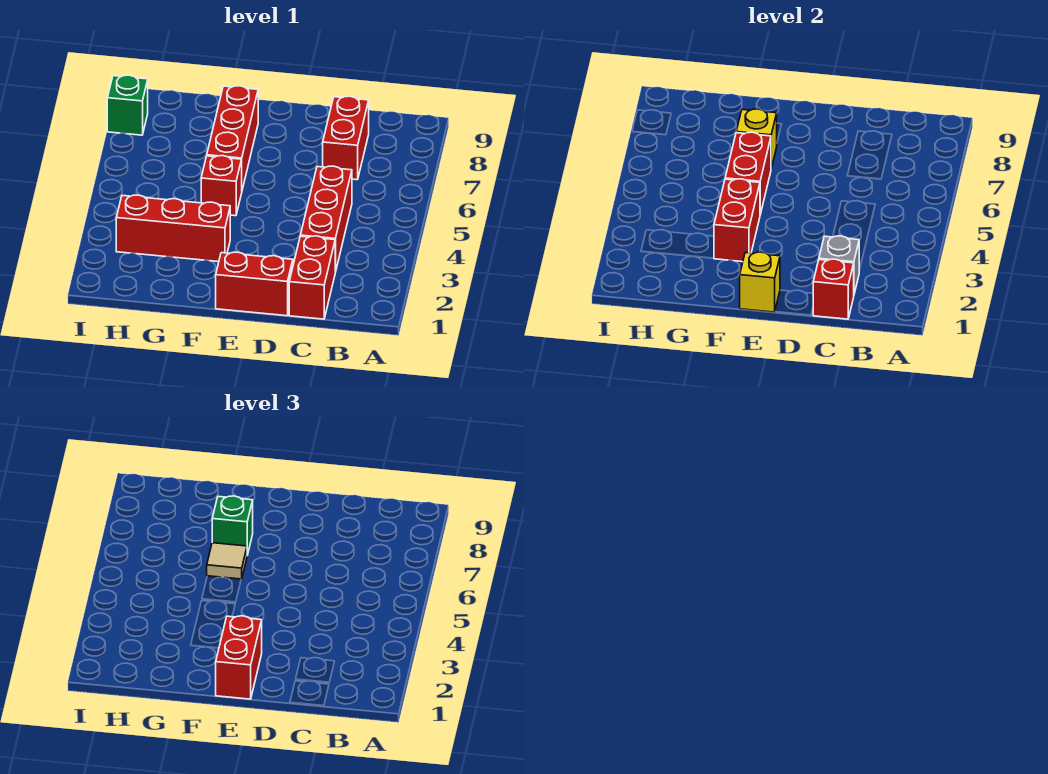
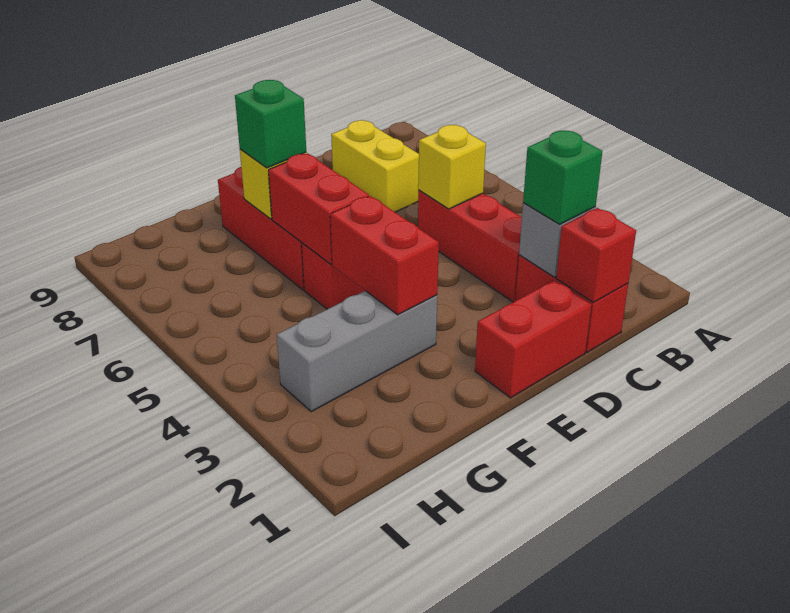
red brick C7:C8 level 1 -> yellow brick C7:C8 level 1
yellow brick E1 level 2 -> yellow brick C5 level 2
red brick E1:E2 level 3 -> none
red brick F3:H3 level 1 -> grey brick F3:H3 level 1
tan tile F6 level 3 -> none
green brick I8 level 1 -> green brick C2 level 3

